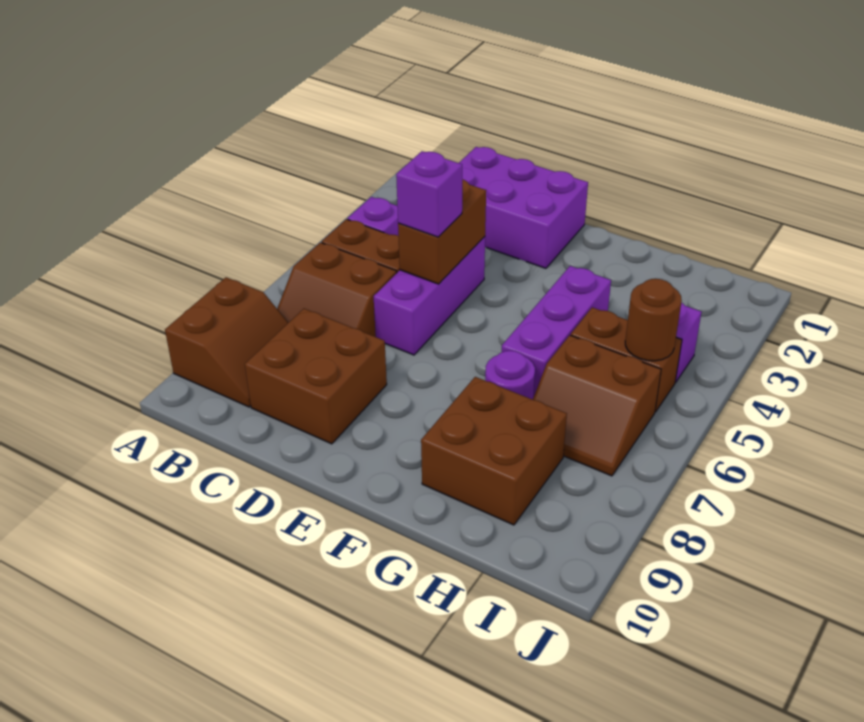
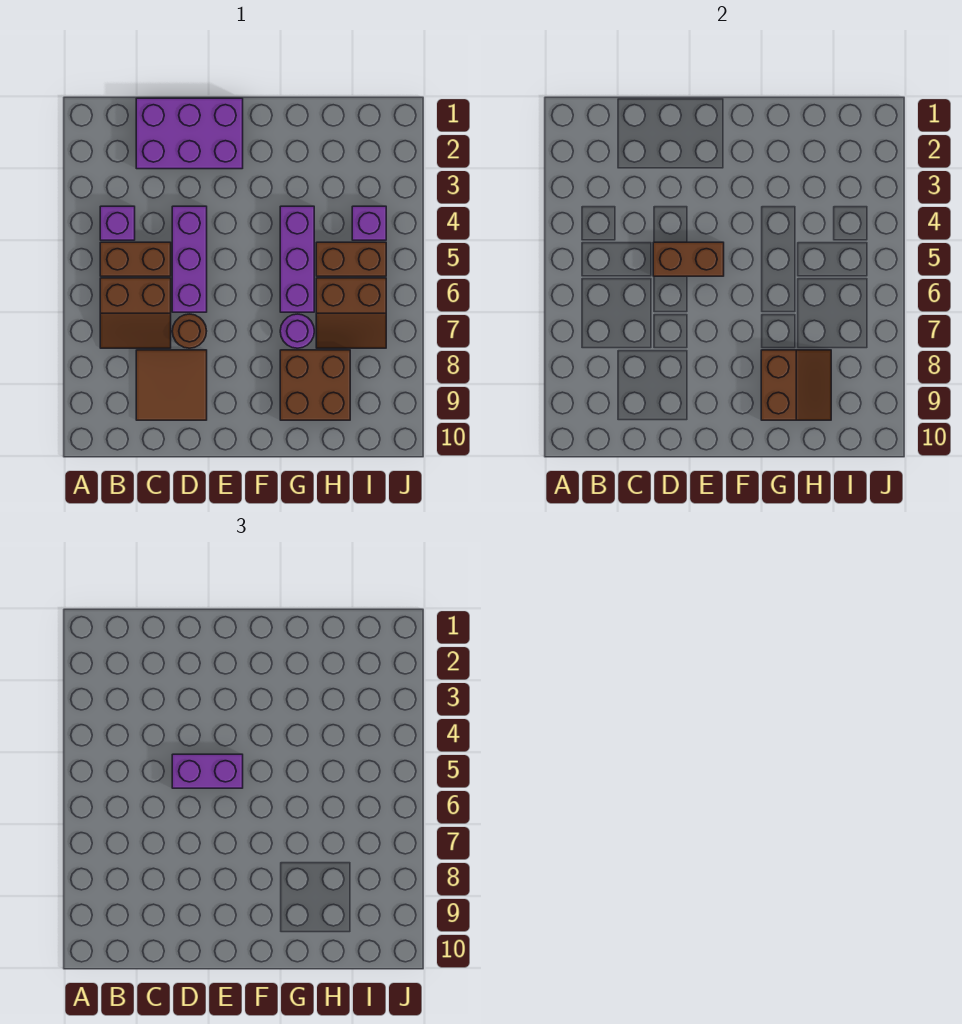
brown slope A8:B9 level 1 top A -> brown slope G8:H9 level 2 top G
brown brick C8:D9 level 1 -> brown tile C8:D9 level 1
brown brick D4:D5 level 2 -> brown brick D5:E5 level 2
purple brick D5 level 3 -> purple brick D5:E5 level 3
brown round brick I5 level 2 -> brown round brick D7 level 1

